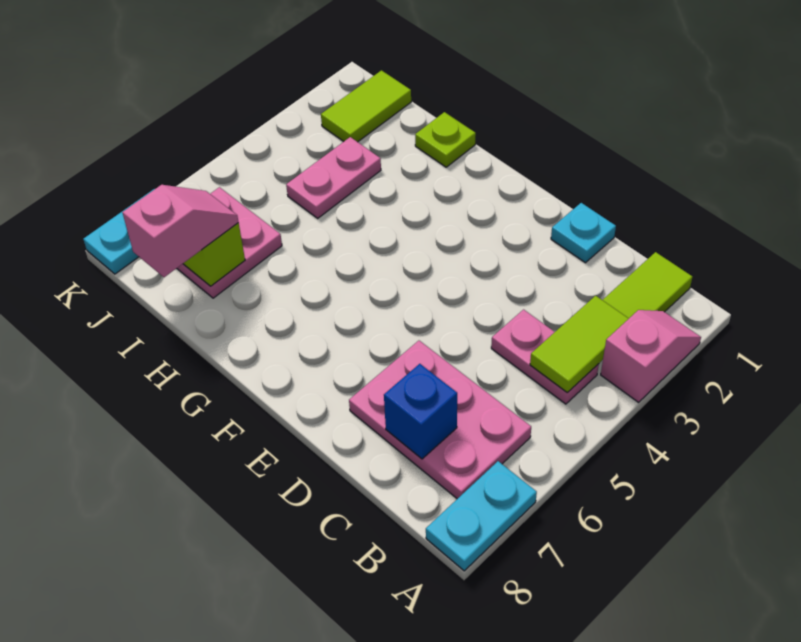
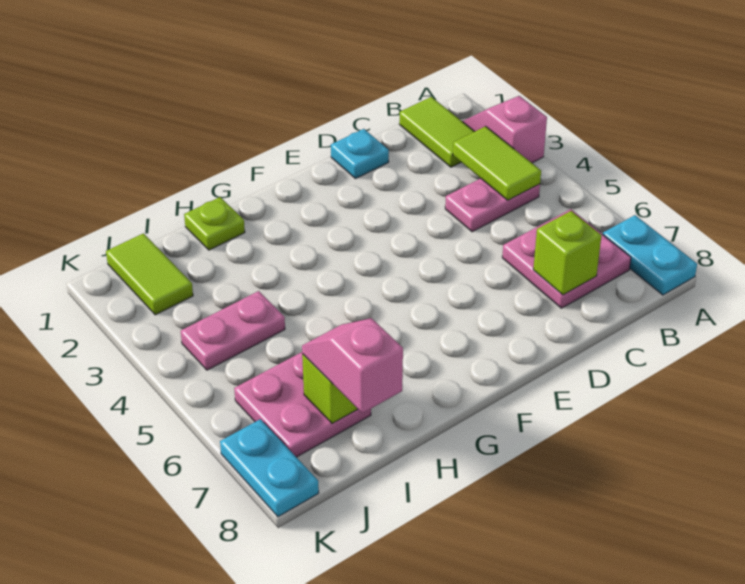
pink plate B6:D7 level 1 -> pink plate B6:C7 level 1
blue brick C7 level 2 -> lime brick C7 level 2
pink plate I3:I4 level 1 -> pink plate I4:J4 level 1

